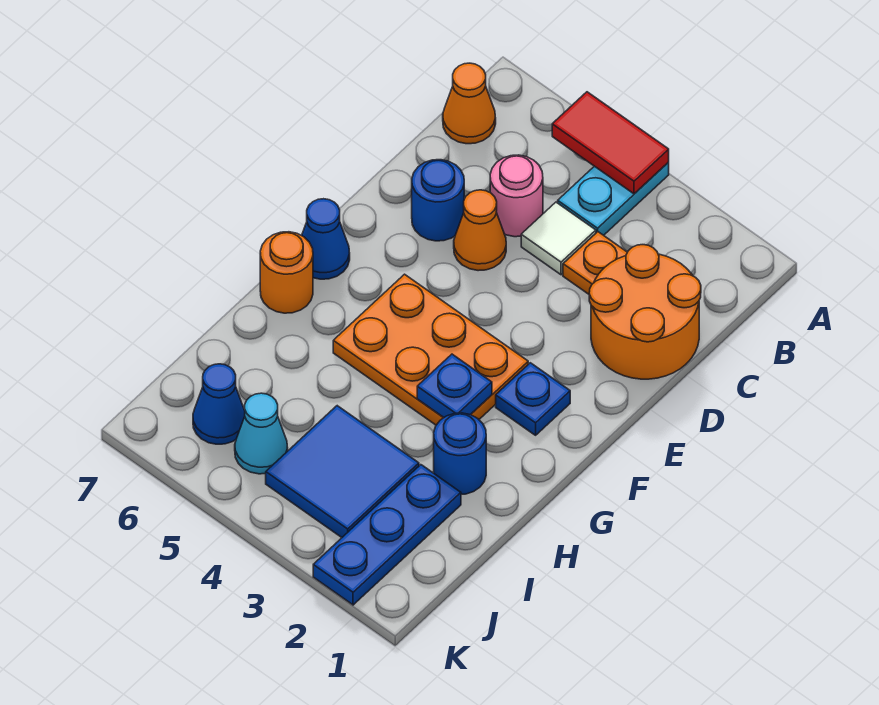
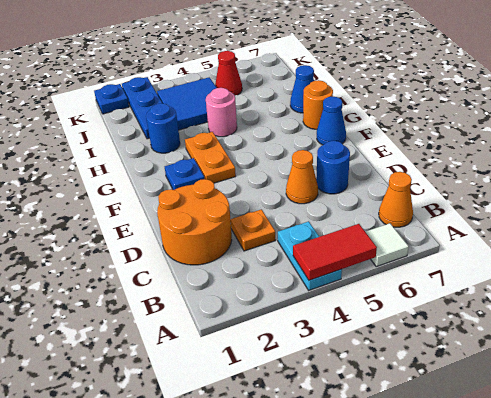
white tile C4 level 1 -> white tile A6 level 1
pink round brick C5 level 1 -> pink round brick H4 level 1
orange plate F3:G5 level 1 -> orange plate F3:G3 level 1
blue plate G3 level 2 -> blue plate K1 level 1
cyan cone J5 level 1 -> red cone J5 level 1
blue cone J6 level 1 -> blue cone H7 level 1

